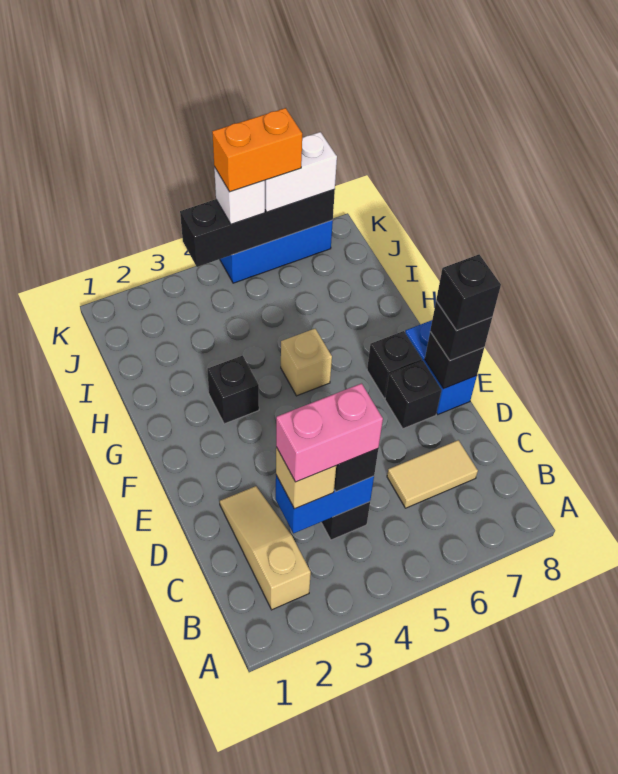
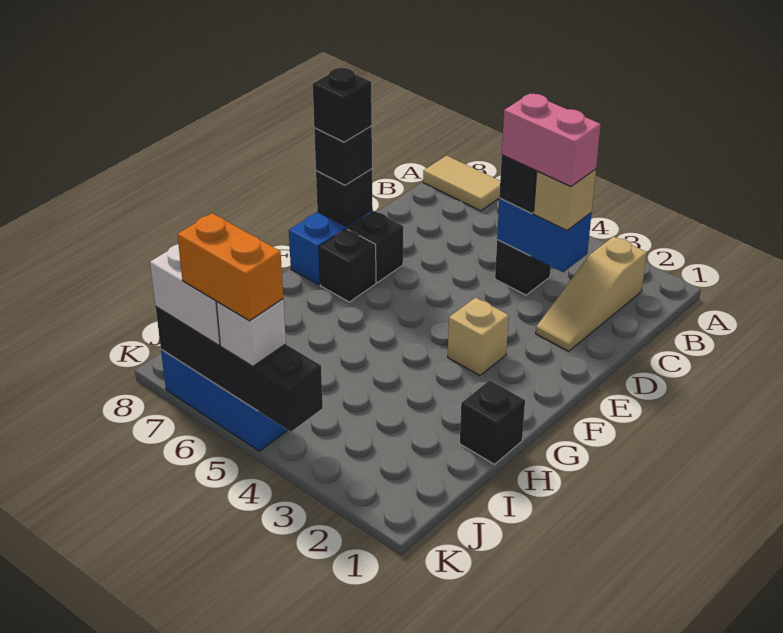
tan tile C6:C7 level 1 -> tan tile A7:A8 level 1
black brick G3 level 1 -> black brick H1 level 1
tan brick G5 level 1 -> tan brick F3 level 1

